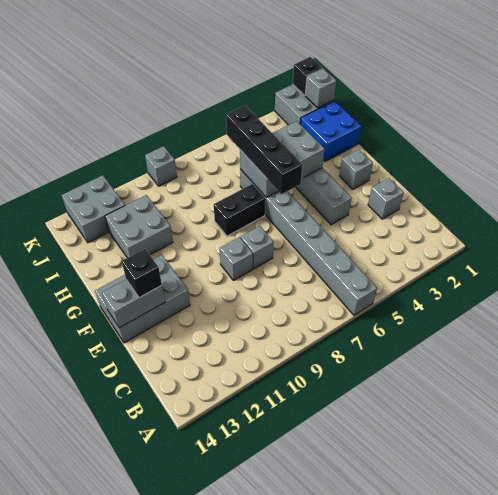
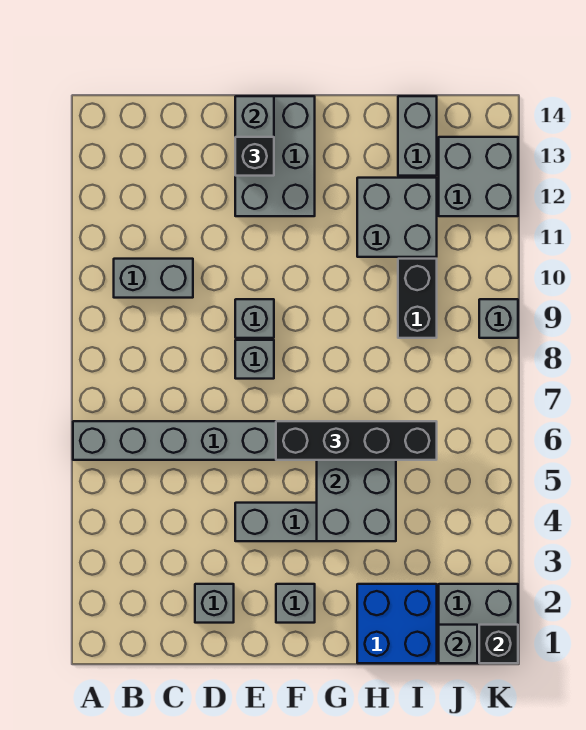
none -> grey brick B10:C10 level 1
black brick G7:G8 level 1 -> black brick I9:I10 level 1
none -> grey brick I13:I14 level 1

